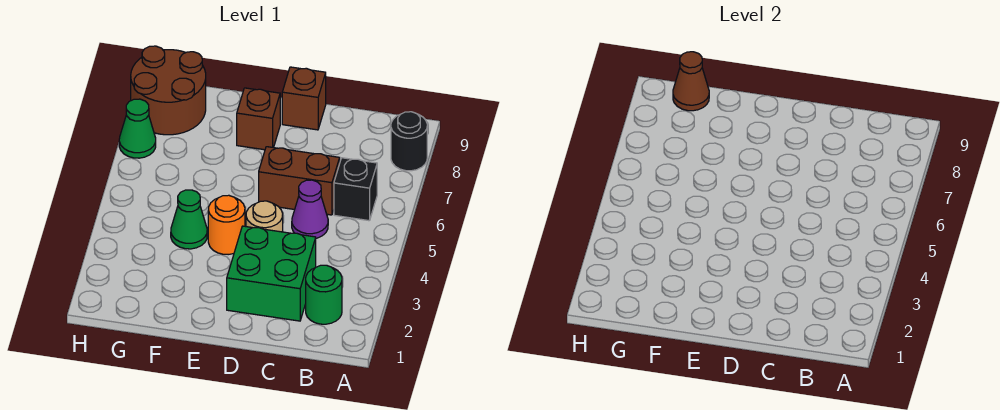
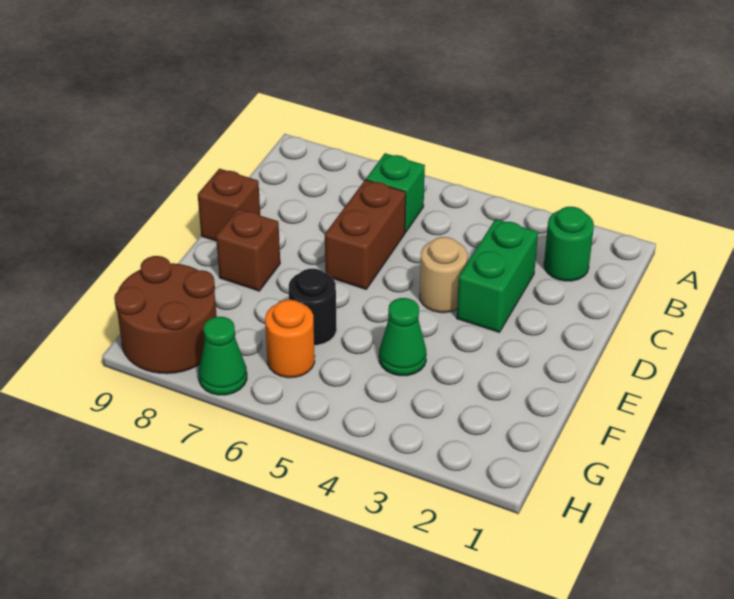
black round brick A8 level 1 -> black round brick F6 level 1
black brick B6 level 1 -> green brick B6 level 1
green brick C2:D3 level 1 -> green brick C3:D3 level 1
purple cone C5 level 1 -> none
orange round brick E4 level 1 -> orange round brick G6 level 1
brown cone G9 level 2 -> none

